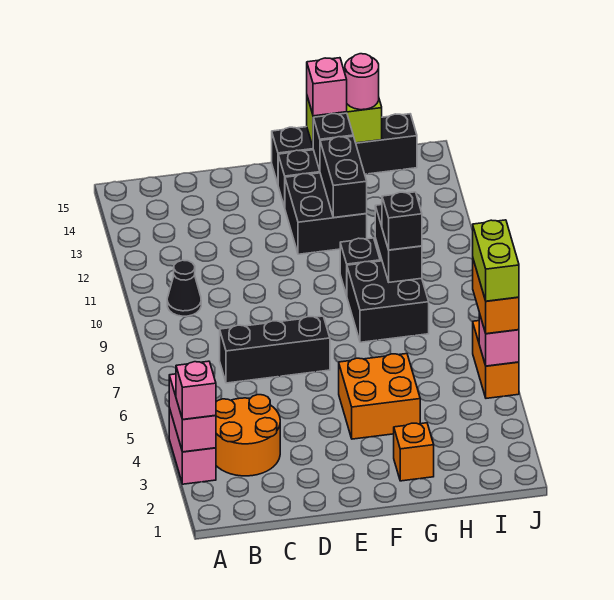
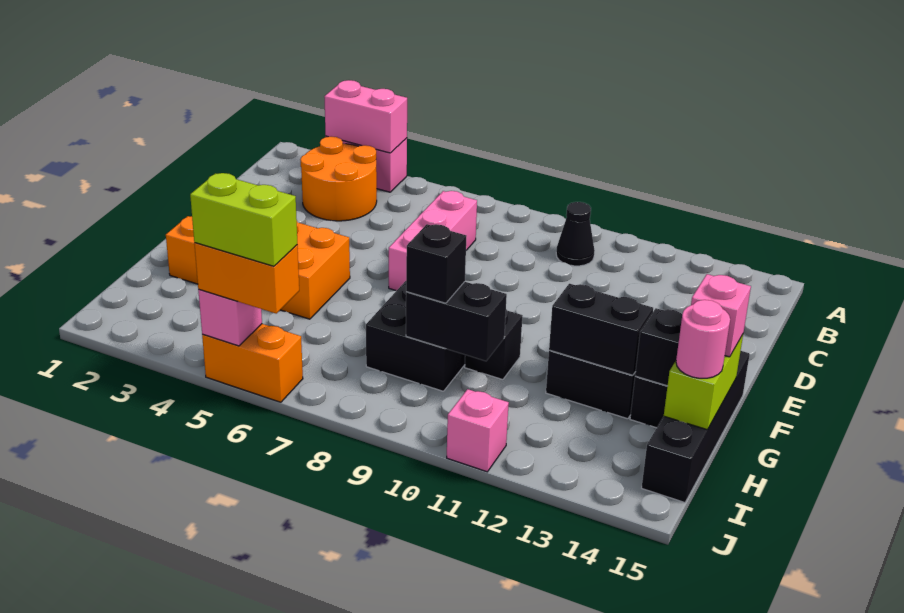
pink brick A3 level 3 -> pink brick J11 level 1
black brick C7:E7 level 1 -> pink brick C7:E7 level 1

